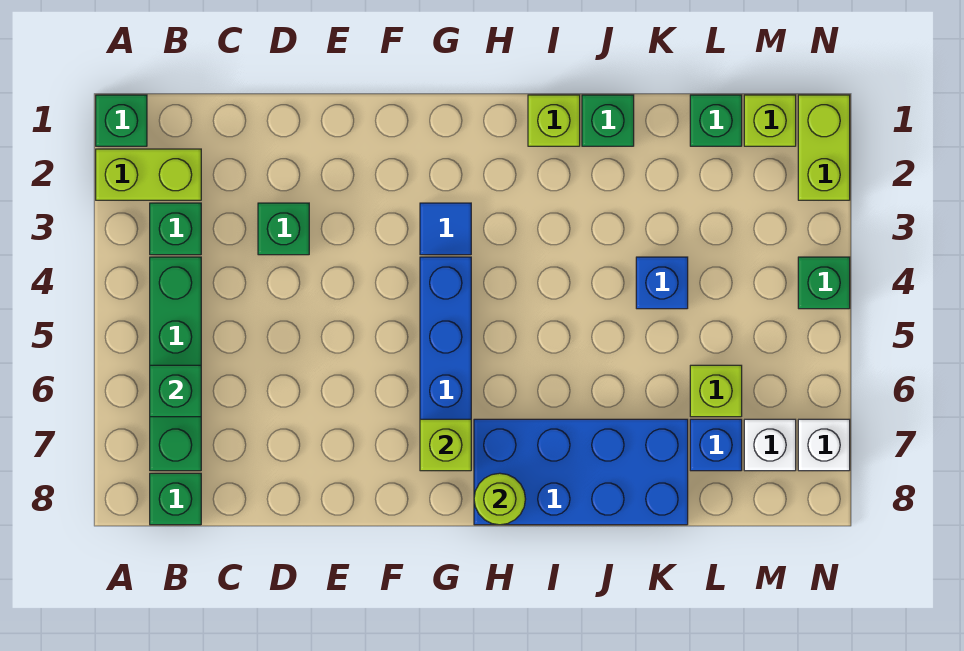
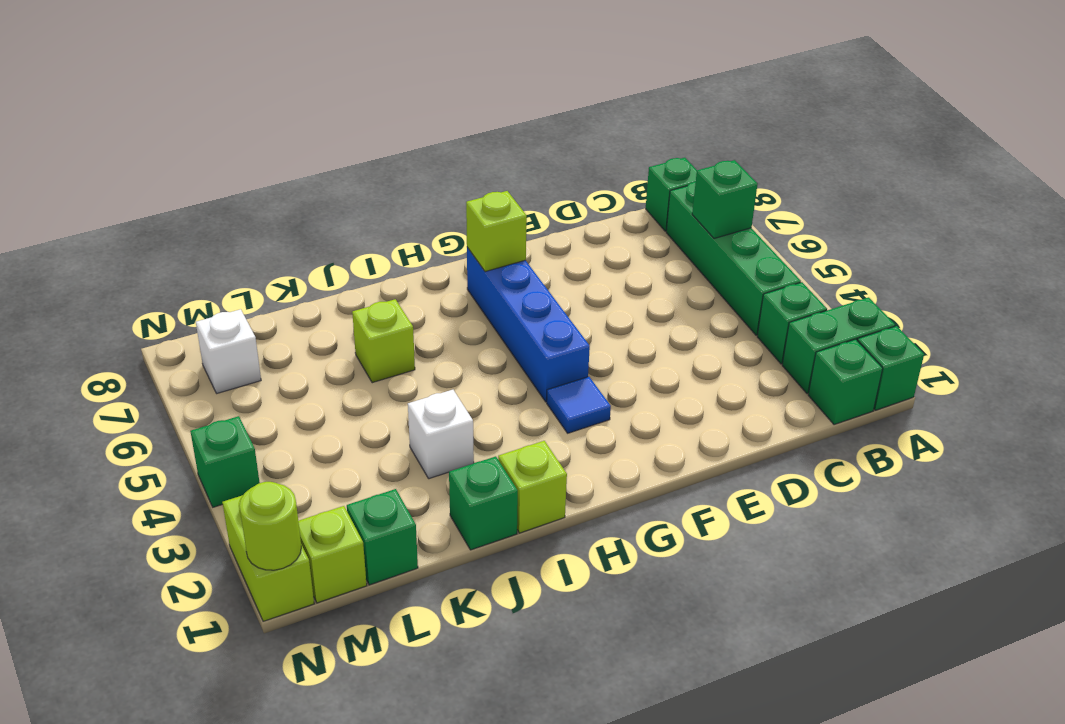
lime brick A2:B2 level 1 -> green brick A2:B2 level 1
green brick D3 level 1 -> green brick B1 level 1
blue brick H7:K8 level 1 -> none
lime round brick H8 level 2 -> lime round brick N1 level 2
blue brick K4 level 1 -> none
lime brick L6 level 1 -> lime brick J6 level 1
blue brick L7 level 1 -> none
white brick N7 level 1 -> white brick J3 level 1

